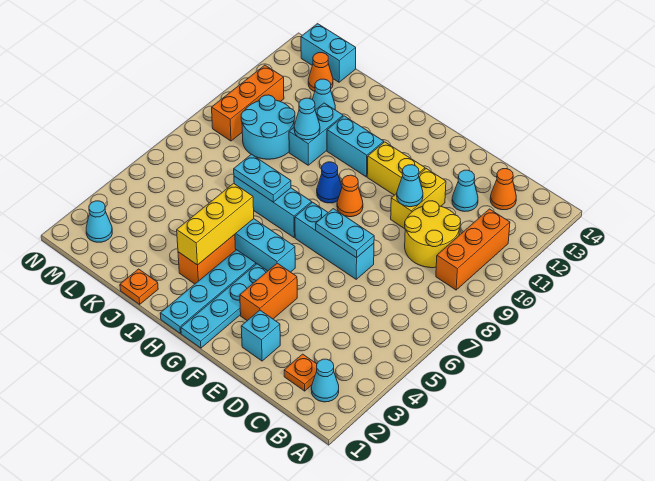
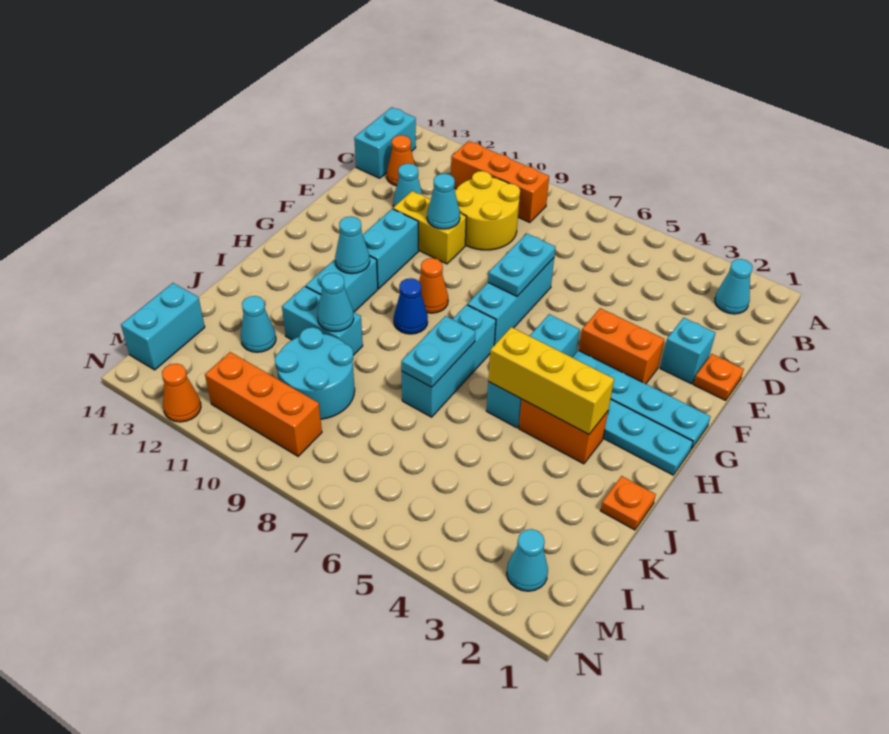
none -> cyan brick B14:C14 level 1
orange plate C2 level 1 -> orange plate E1 level 1
yellow brick F11:G11 level 1 -> cyan brick F11:G11 level 1
none -> cyan cone H11 level 2
orange cone L13 level 1 -> orange cone N12 level 1

